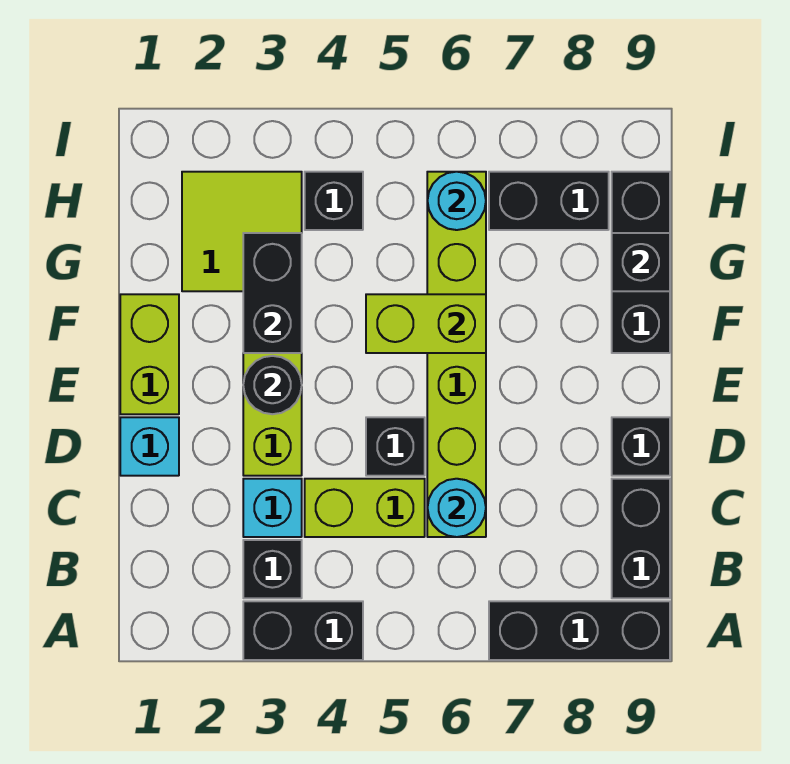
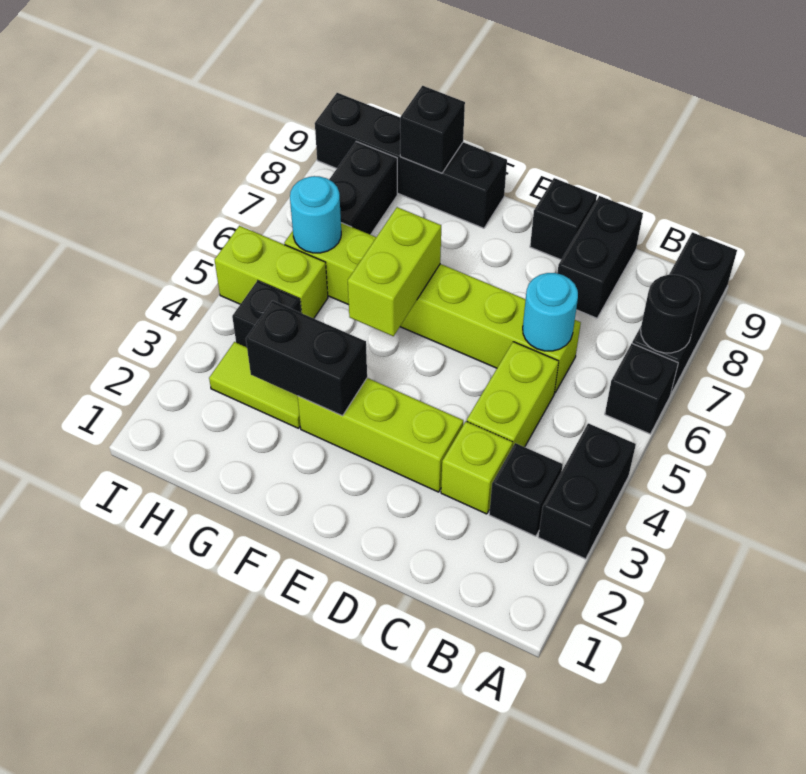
black brick B9:C9 level 1 -> black brick C8:C9 level 1
cyan brick C3 level 1 -> lime brick C3 level 1
cyan brick D1 level 1 -> none
black brick D5 level 1 -> black brick A6 level 1
lime brick E1:F1 level 1 -> lime brick H5:I5 level 1
black round brick E3 level 2 -> black round brick A7 level 2
black brick F9:H9 level 1 -> black brick F9:I9 level 1
lime tile G2:H3 level 1 -> lime tile G3:H3 level 1

